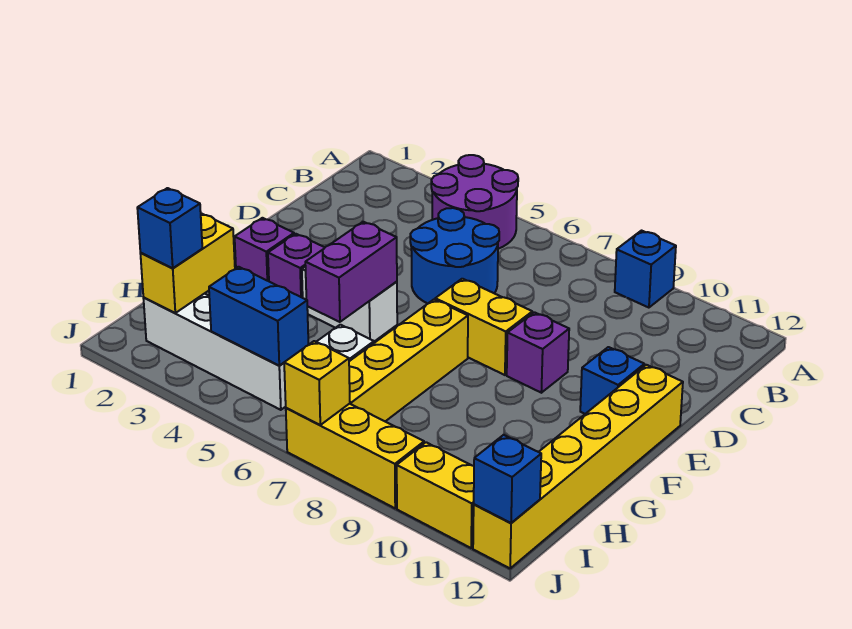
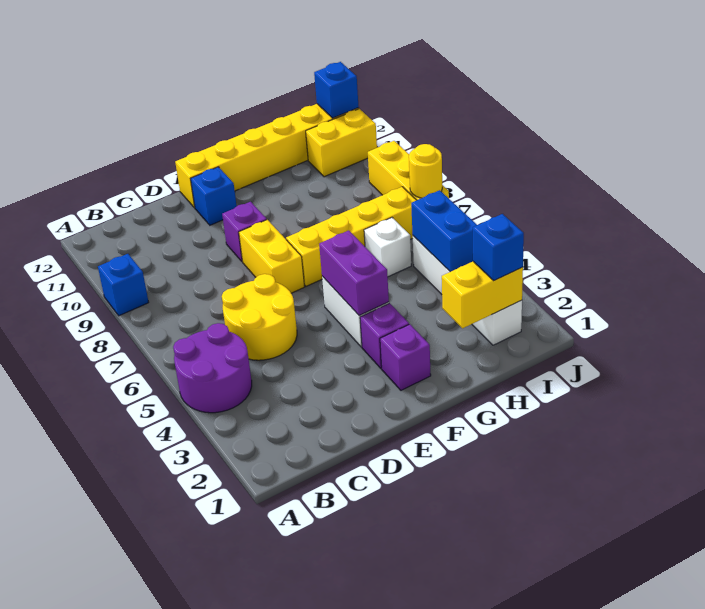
blue round brick C5:D6 level 1 -> yellow round brick C5:D6 level 1
purple brick F5:G5 level 2 -> purple brick F4:F5 level 2
yellow brick J7 level 2 -> yellow round brick J7 level 2
yellow brick J10:J11 level 1 -> yellow brick I11:J11 level 1

